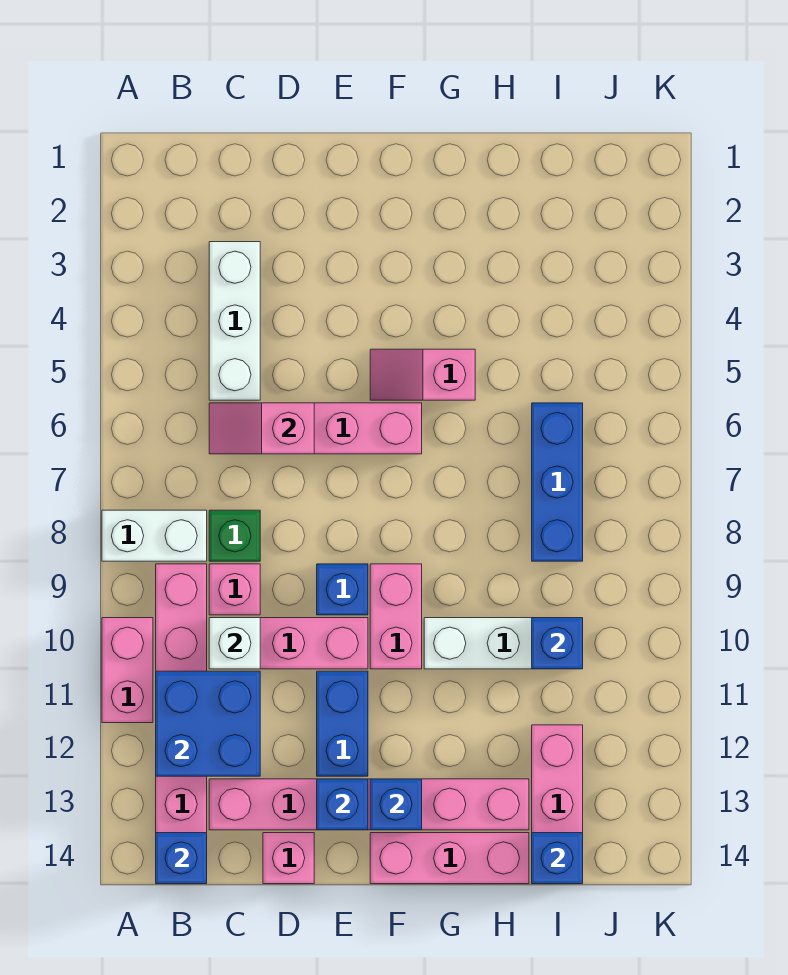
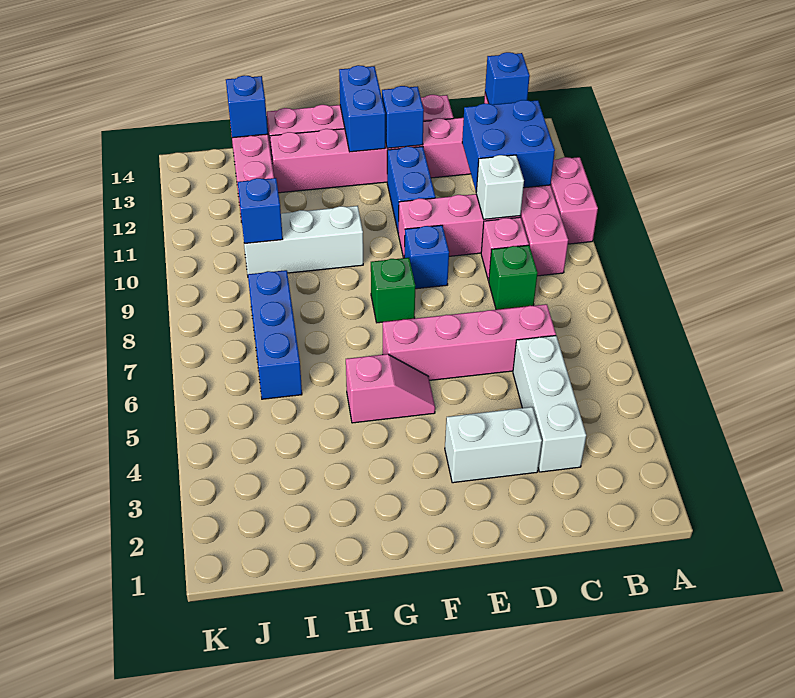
white brick A8:B8 level 1 -> white brick D3:E3 level 1
pink slope C6:D6 level 2 top D -> none
none -> green brick F8 level 1
pink brick F9:F10 level 1 -> none
blue brick F13 level 2 -> blue brick F13:F14 level 2

